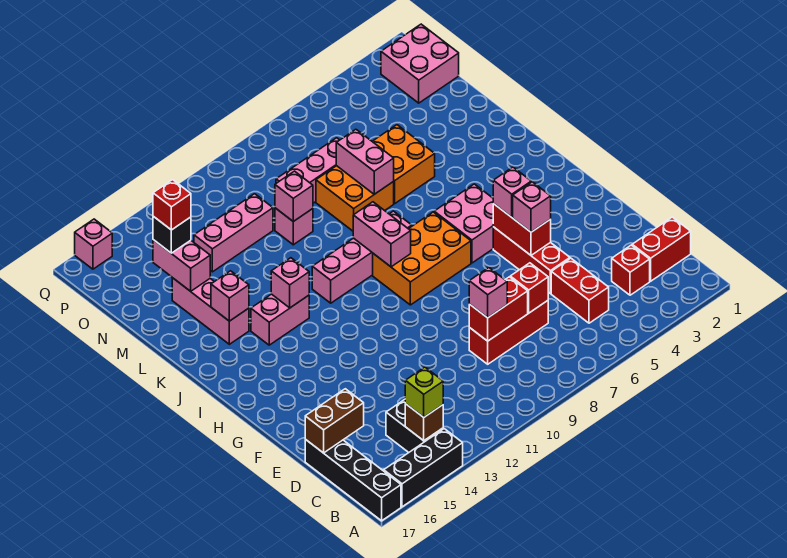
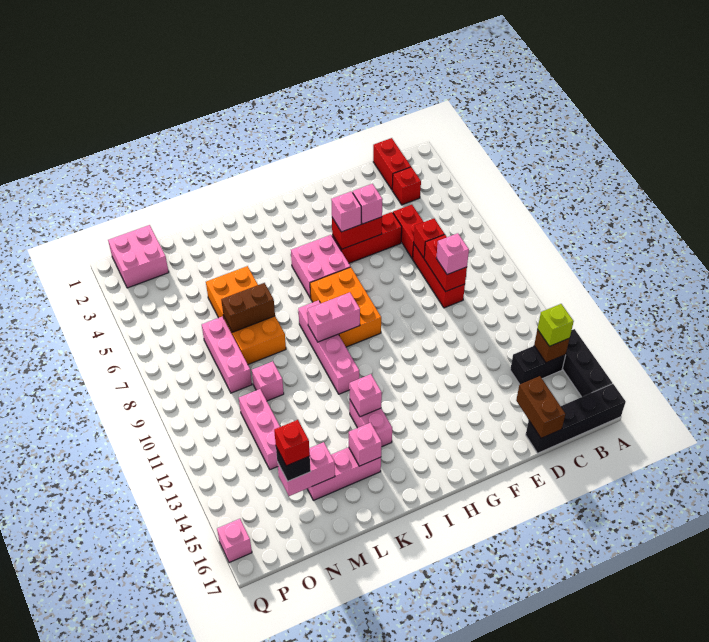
red brick C5:D5 level 1 -> red brick D5:D6 level 1
pink brick L7:M7 level 2 -> brown brick L7:M7 level 2
pink brick M10 level 2 -> none

